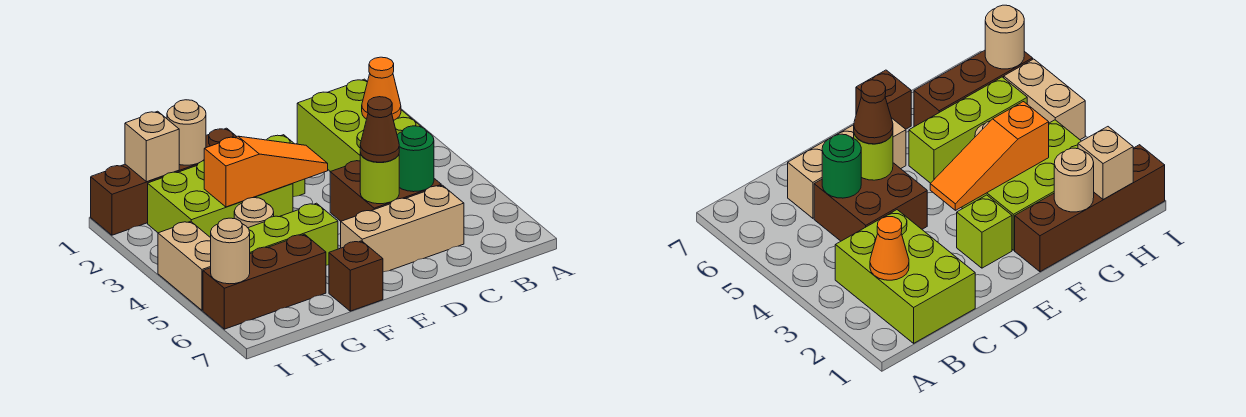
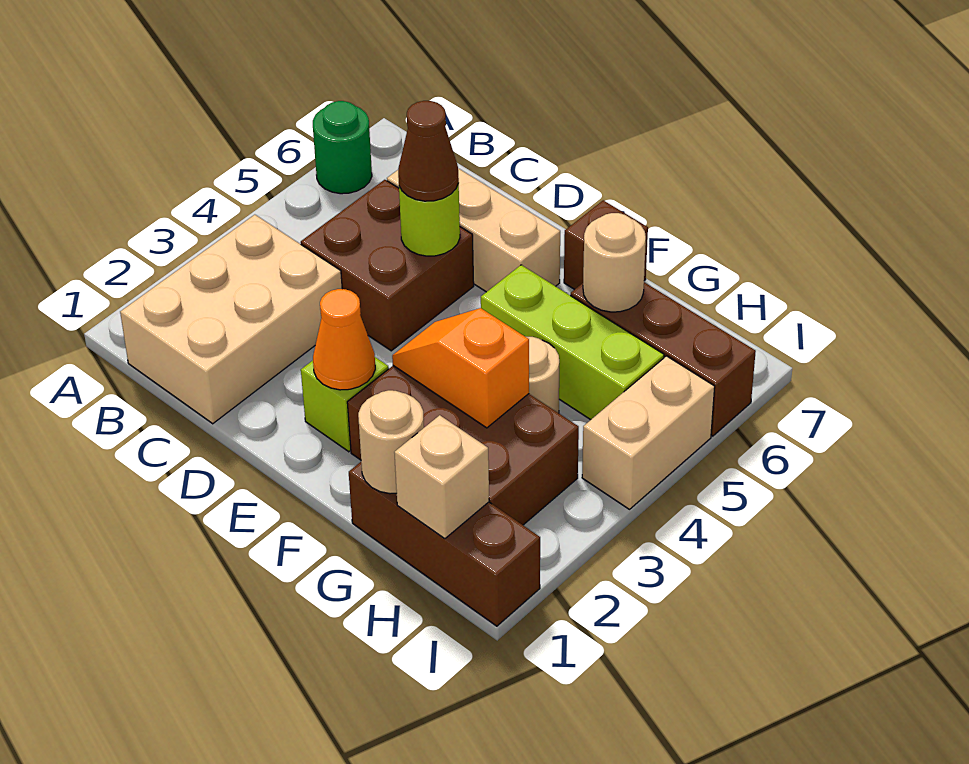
lime brick B1:C3 level 1 -> tan brick B1:C3 level 1
orange cone B2 level 2 -> orange cone E2 level 2
green round brick C5 level 2 -> green round brick A6 level 1
orange slope E3:G3 level 2 top G -> orange slope F3:G3 level 2 top G
brown brick F1:I1 level 1 -> brown brick G1:I1 level 1
lime brick F2:H3 level 1 -> brown brick F2:H3 level 1
tan round brick I6 level 2 -> tan round brick G6 level 2

